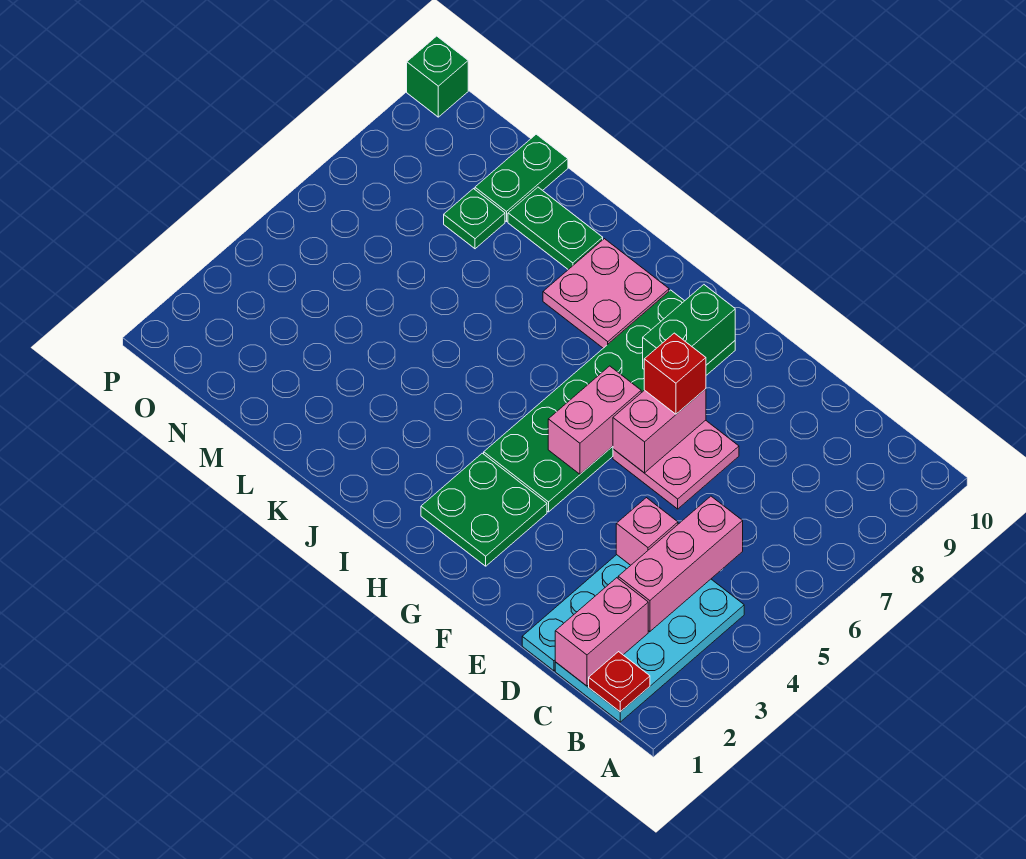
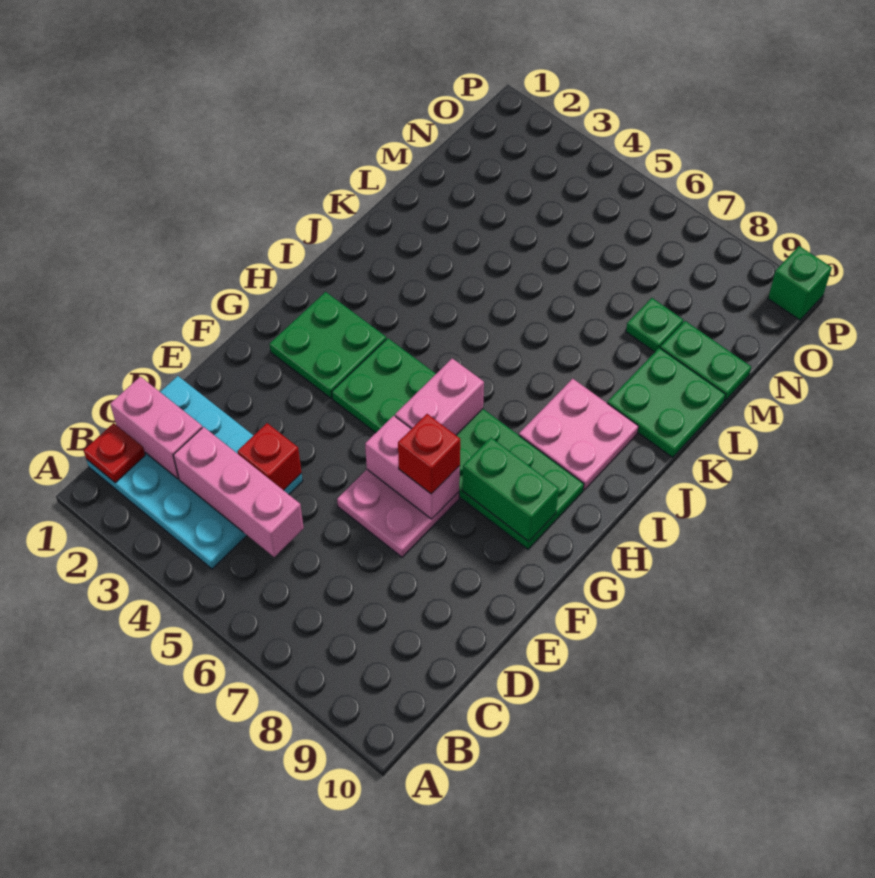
pink brick D4 level 2 -> red brick D4 level 2
pink brick G5:G6 level 2 -> pink brick G6:H6 level 2
green plate K9:L9 level 1 -> green plate K9:L10 level 1

